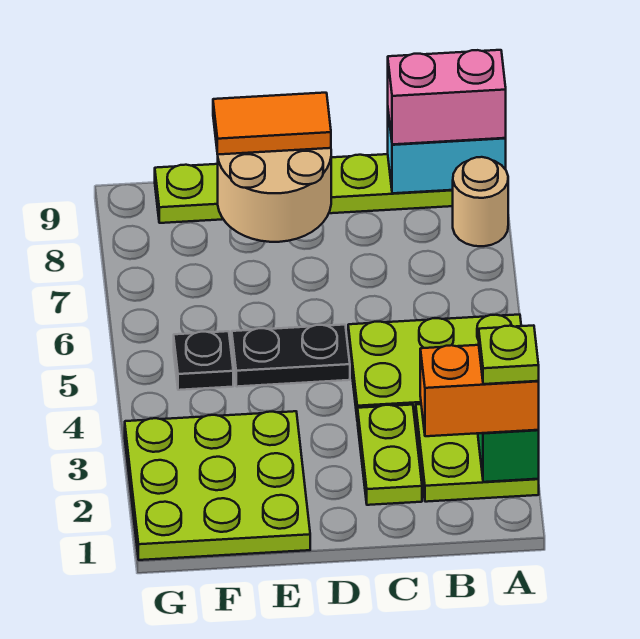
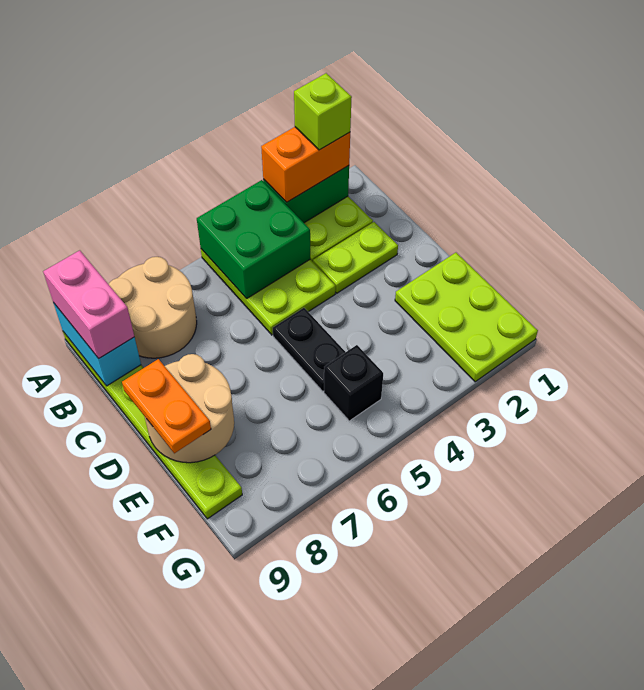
orange brick A2:B2 level 3 -> orange brick A2:A3 level 3
lime plate A2 level 4 -> lime brick A2 level 4
none -> green brick A4:B5 level 2
tan round brick A8 level 1 -> tan round brick A7:B8 level 1
orange tile D9:E9 level 3 -> orange plate D9:E9 level 3
lime plate E1:G3 level 1 -> lime plate E1:G2 level 1
black plate F5 level 1 -> black brick F5 level 1

